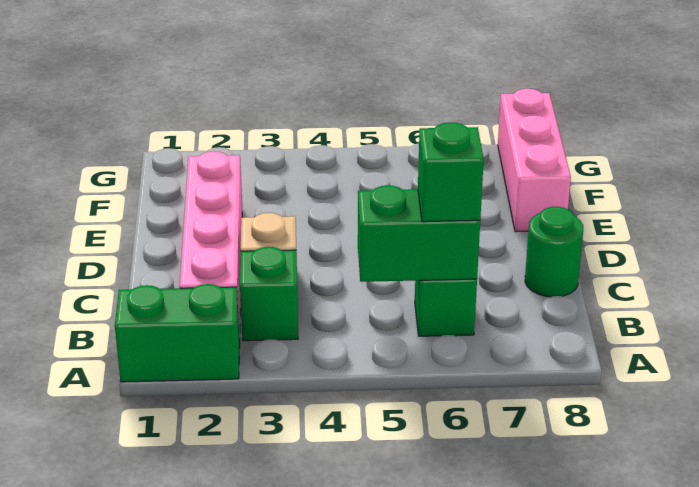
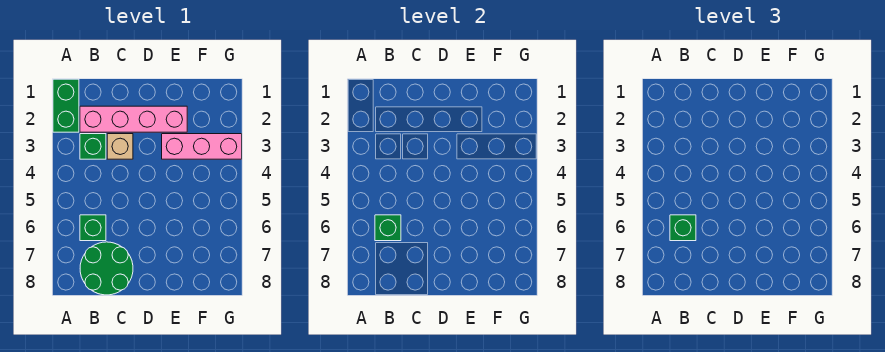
green brick B5:B6 level 2 -> green brick B6 level 2
green round brick C8 level 1 -> green round brick B7:C8 level 1
pink brick E8:G8 level 1 -> pink brick E3:G3 level 1

